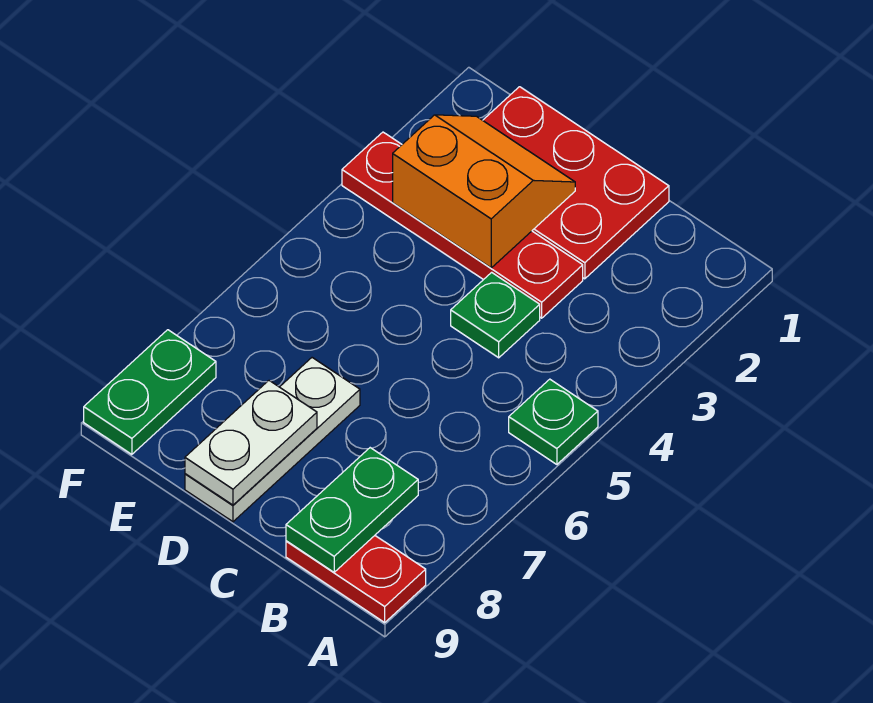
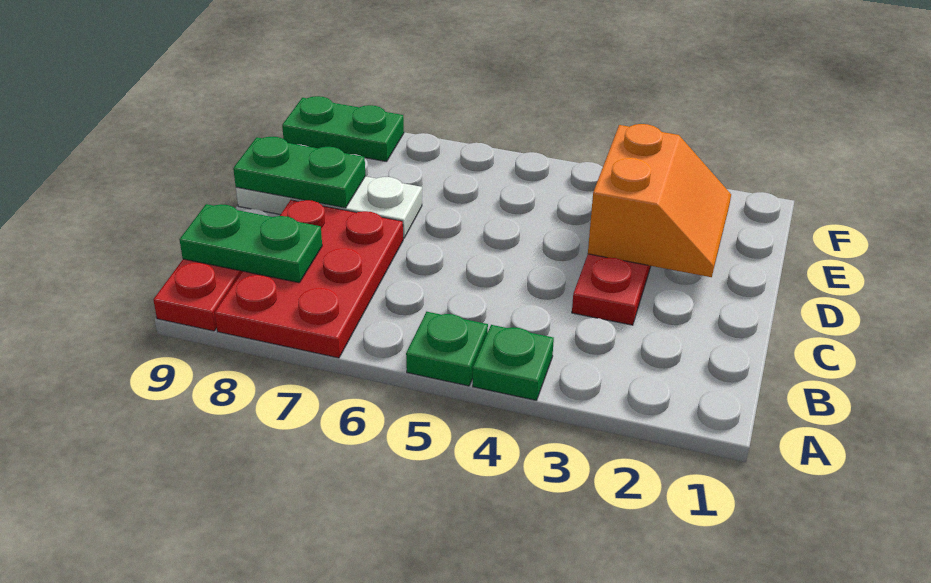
red plate C1:E2 level 1 -> red plate A7:C8 level 1
green plate C4 level 1 -> green plate A4 level 1
white plate D8:D9 level 2 -> green plate D8:D9 level 2

